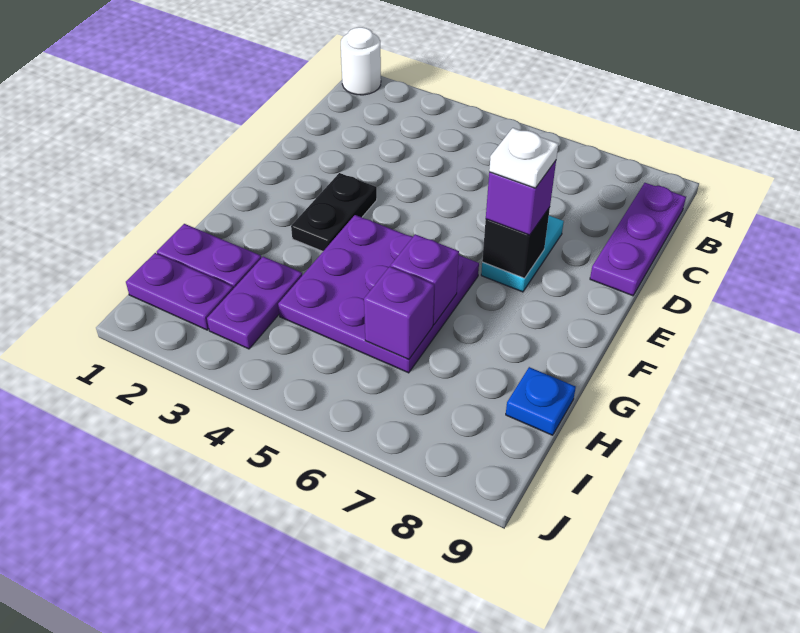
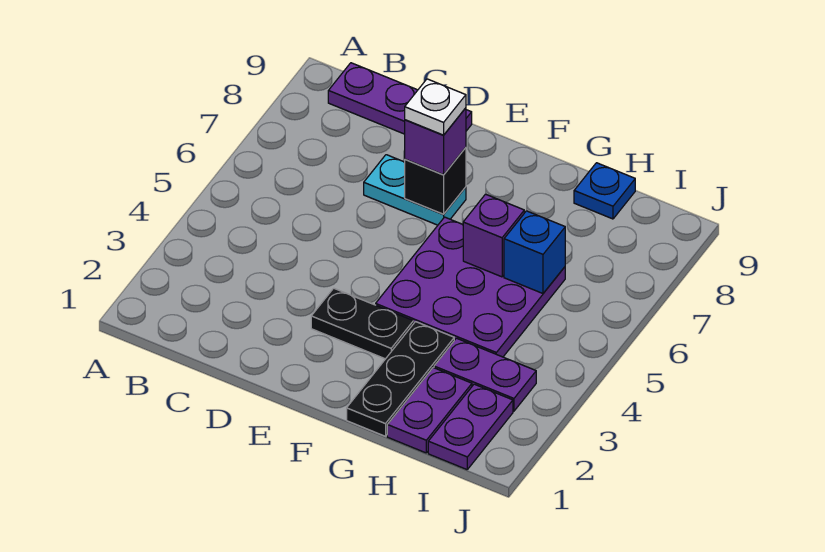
white round brick A1 level 1 -> none
none -> black plate G1:G3 level 1
purple brick H6 level 2 -> blue brick H6 level 2

